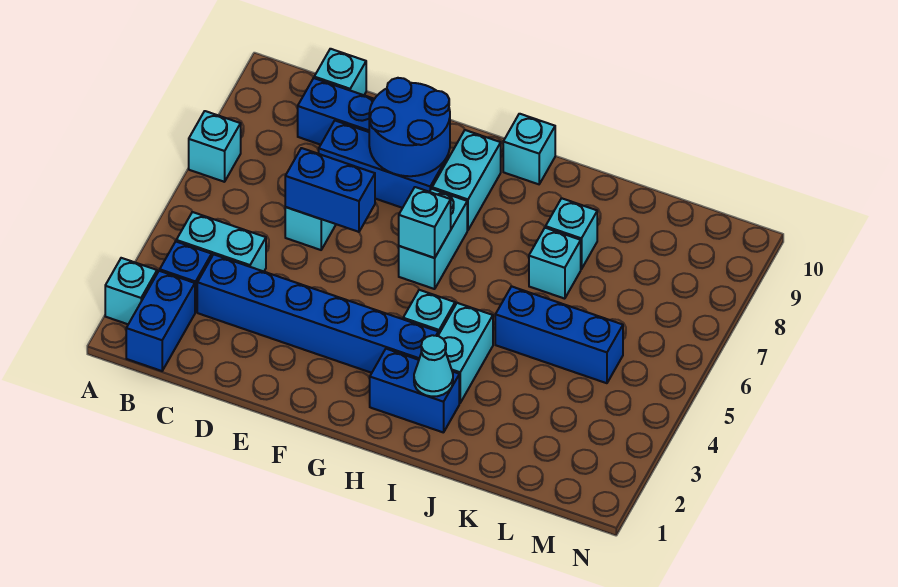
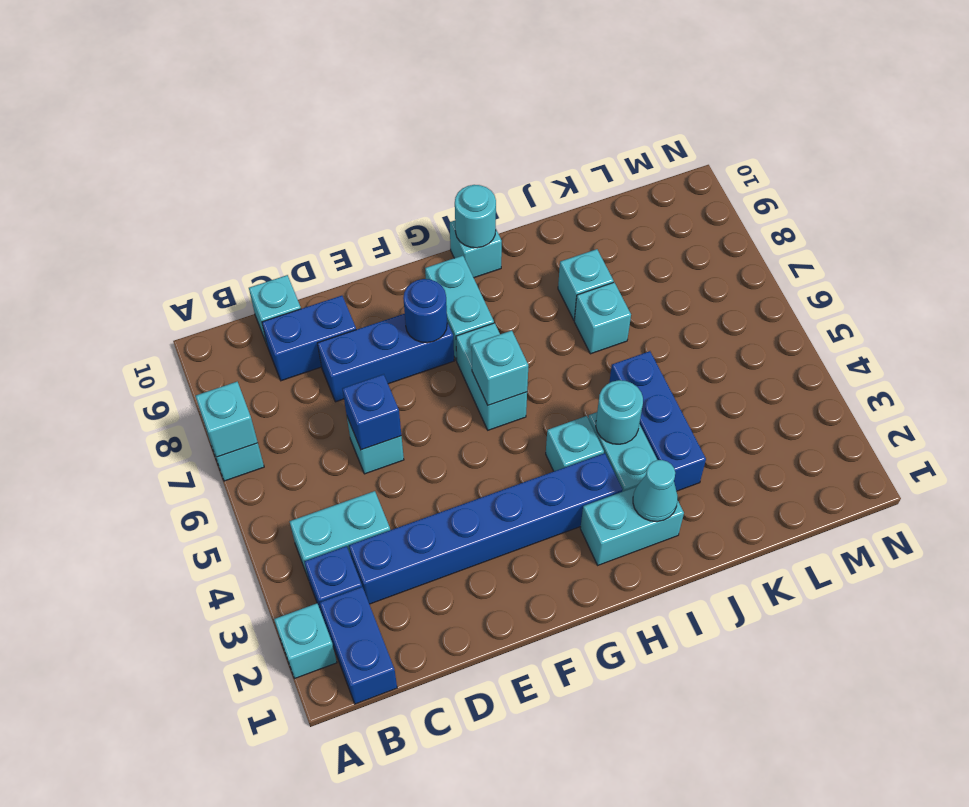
none -> cyan brick A7 level 2
blue brick D6:E6 level 2 -> blue brick D6 level 2
blue round brick E8:F9 level 2 -> blue round brick F8 level 2
blue brick H2:I2 level 1 -> cyan brick H2:I2 level 1
none -> cyan round brick H10 level 2
none -> cyan round brick I4 level 2
blue brick J5:L5 level 1 -> blue brick J3:J5 level 1

